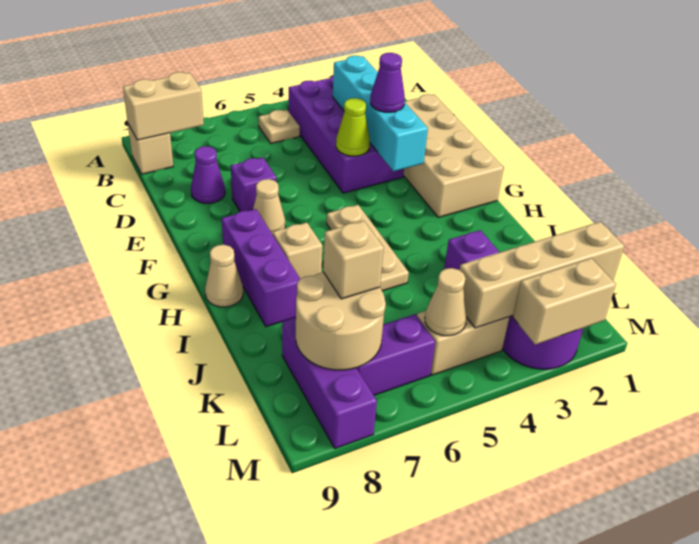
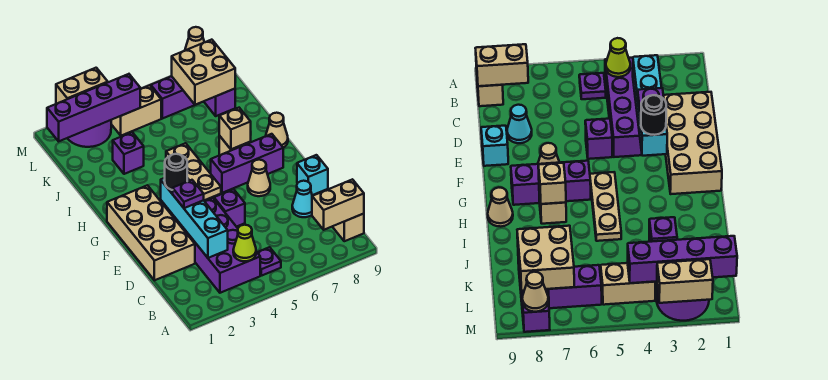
tan plate B5 level 1 -> purple plate B5 level 1
purple cone D8 level 1 -> cyan cone D8 level 1
purple cone E3 level 3 -> purple plate E3 level 3
lime cone E4 level 2 -> lime cone B4 level 2
purple brick E7 level 1 -> purple brick E5 level 1
none -> cyan brick E9 level 1
none -> black round brick F3 level 3
purple brick G8:I8 level 1 -> purple brick G6:G8 level 1
tan round brick K7:L8 level 2 -> tan brick K7:L8 level 2
tan brick K7 level 3 -> tan brick H7 level 2
tan brick L1:L4 level 2 -> purple brick L1:L4 level 2
tan cone L5 level 2 -> tan cone M8 level 2

